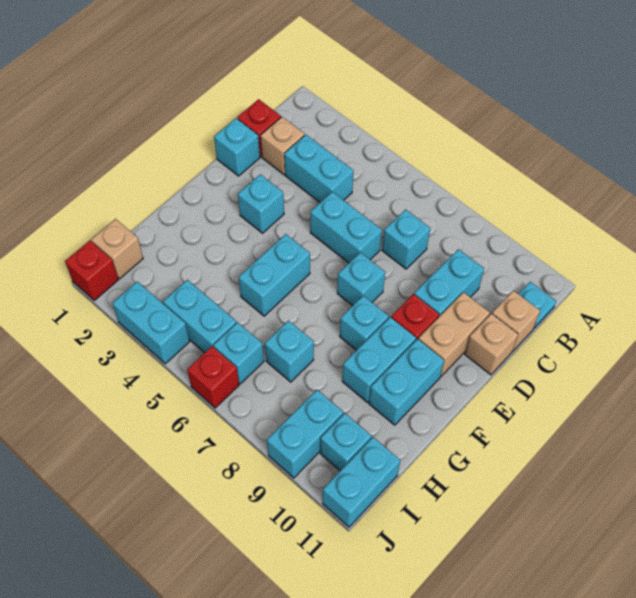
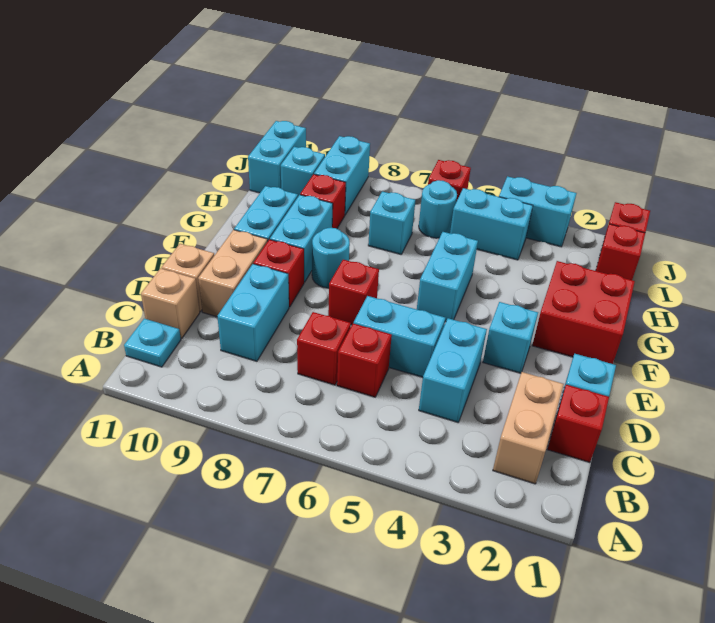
tan brick C2 level 1 -> tan brick B2:C2 level 1
cyan brick C3:C4 level 1 -> cyan brick C4:D4 level 1
none -> red brick C6 level 1
cyan brick C7 level 1 -> red brick C7 level 1
cyan brick E7 level 1 -> red brick E7 level 1
none -> red brick F1:G2 level 1
cyan brick F8 level 1 -> cyan round brick F8 level 1
none -> red brick H9 level 1
tan brick I1 level 1 -> red brick I1 level 1
cyan brick I6 level 1 -> cyan round brick I6 level 1

